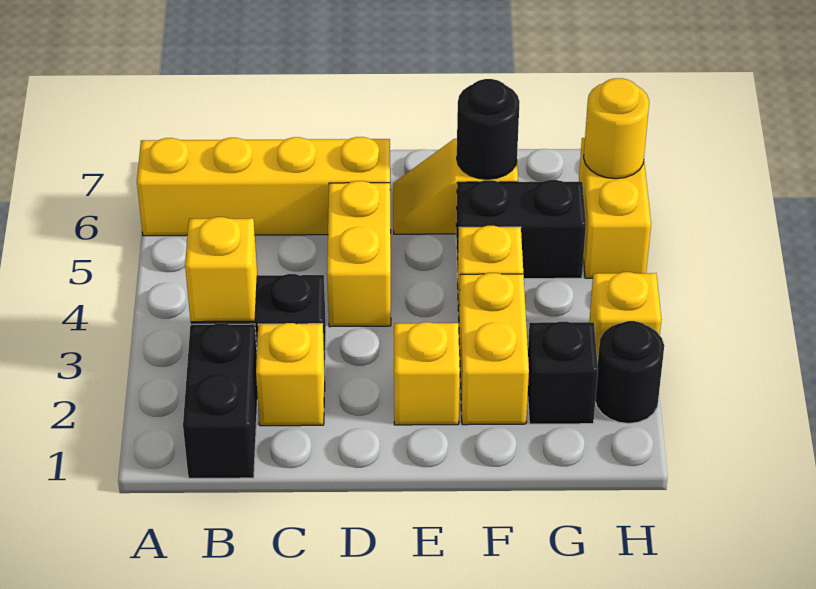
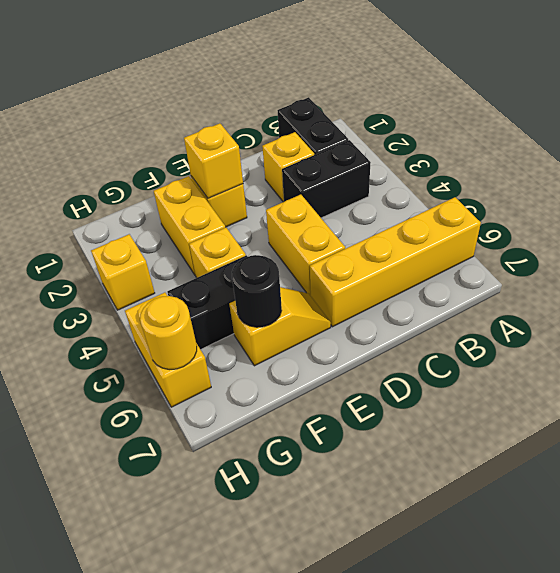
yellow brick B3 level 2 -> yellow brick E2 level 2
black brick G2 level 1 -> none
black round brick H2 level 1 -> none

